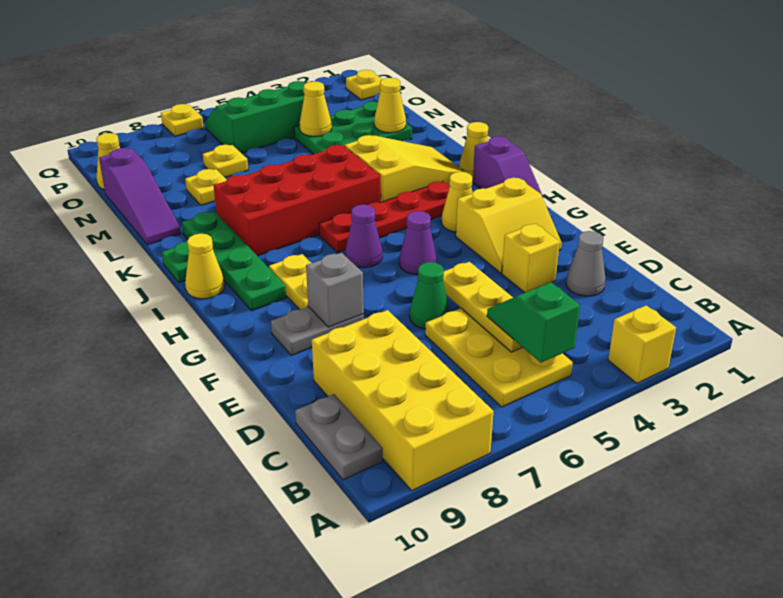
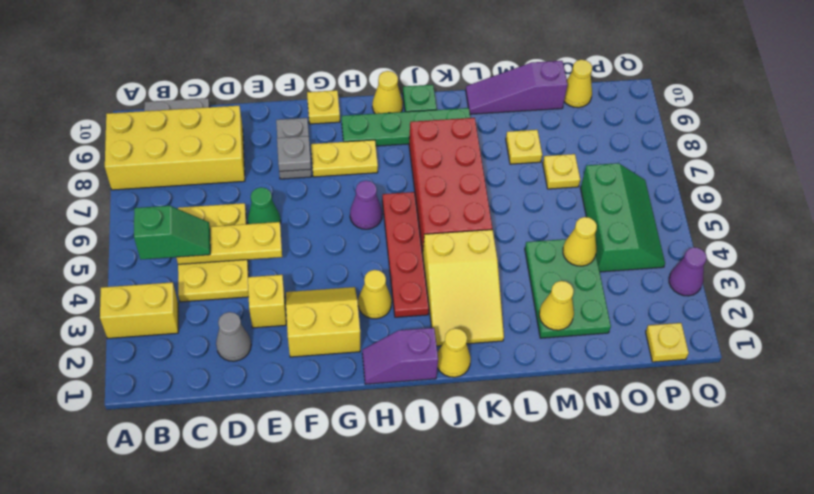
yellow brick A3 level 1 -> yellow brick A3:B3 level 1
yellow plate B5:D6 level 1 -> yellow plate C4:D6 level 1
yellow slope F2:G3 level 1 top G -> yellow slope F2:G3 level 1 top 2
grey brick F8 level 2 -> grey plate F8 level 2
purple cone G5 level 1 -> purple cone Q3 level 1
yellow plate Q7 level 1 -> yellow plate G10 level 1

